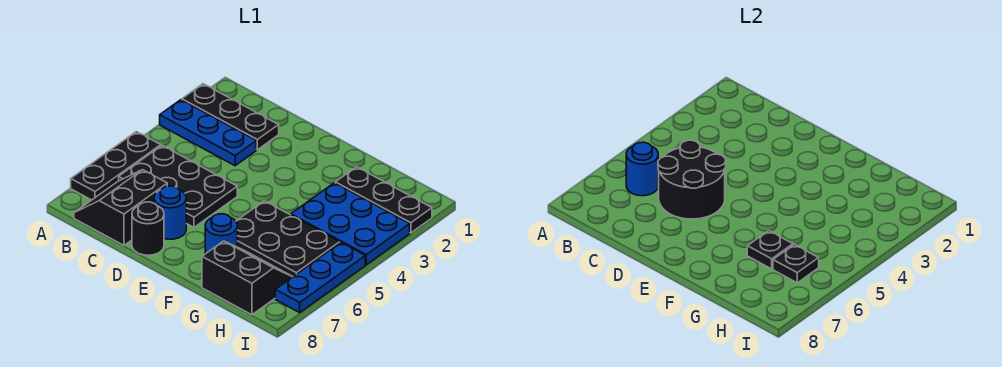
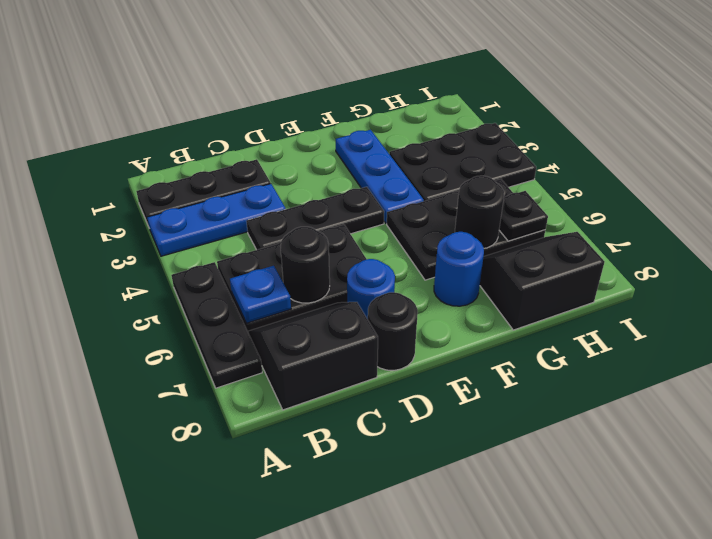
blue round brick B6 level 2 -> blue plate B6 level 2
black slope B7:C8 level 1 top C -> black slope B7:C8 level 1 top 8
black round brick C5:D6 level 2 -> black round brick C6 level 2
black plate G2:I2 level 1 -> black plate C4:E4 level 1
blue plate G3:I4 level 1 -> black plate G3:I4 level 1
black plate G6 level 2 -> black round brick G6 level 2
blue plate I5:I7 level 1 -> blue plate F2:F4 level 1

